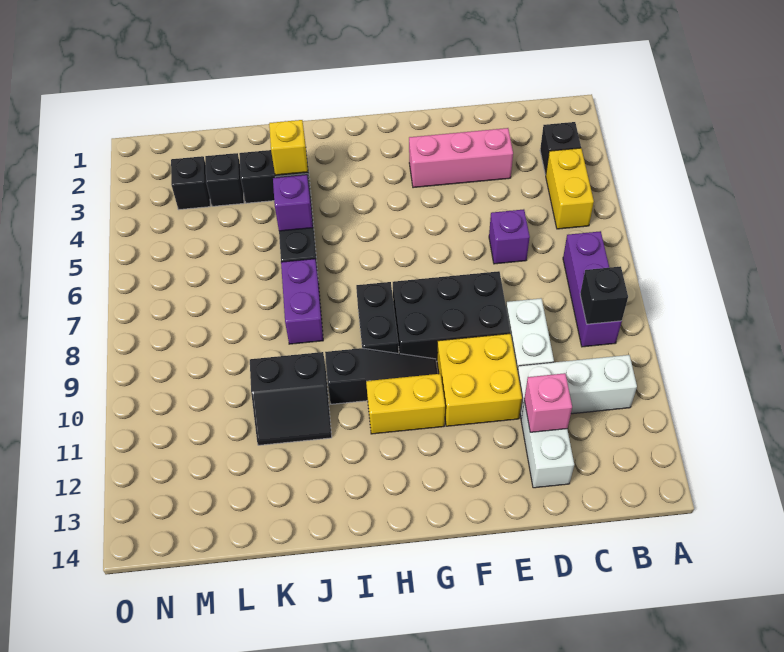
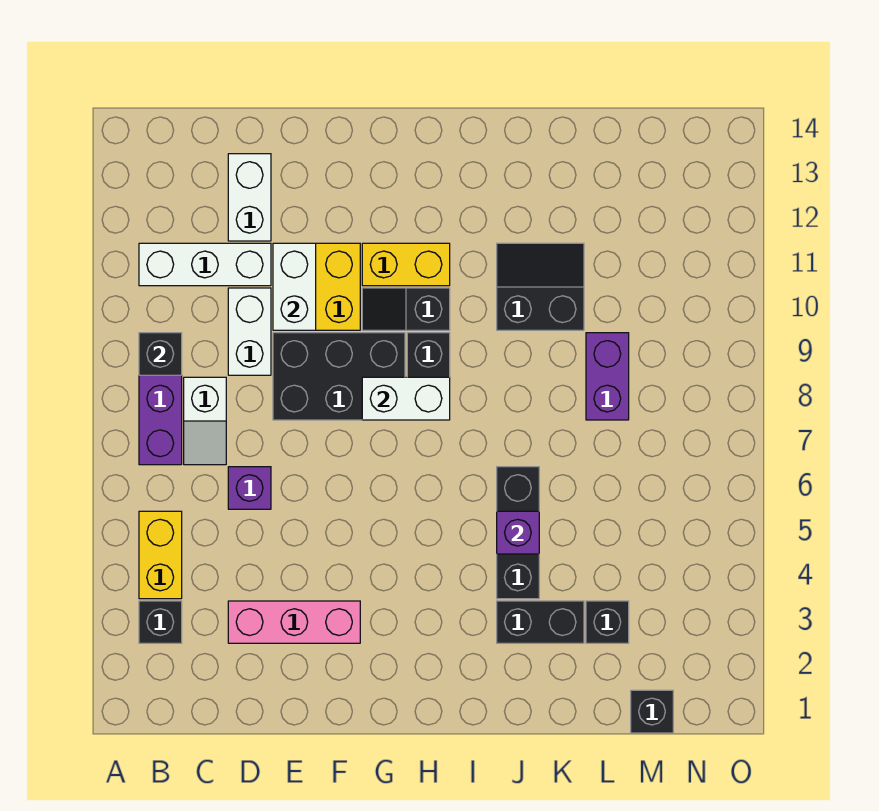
none -> white slope C7:C8 level 1 top 8
pink brick D12 level 2 -> none
none -> white brick E10:E11 level 2
none -> white brick G8:H8 level 2
black slope G10:I10 level 1 top I -> black slope G10:H10 level 1 top H
yellow brick J3 level 2 -> none
purple brick J7:J8 level 1 -> purple brick L8:L9 level 1
black brick M3 level 1 -> black brick M1 level 1

